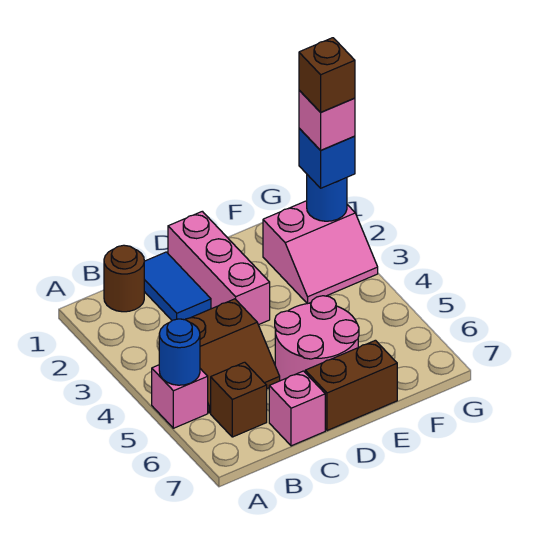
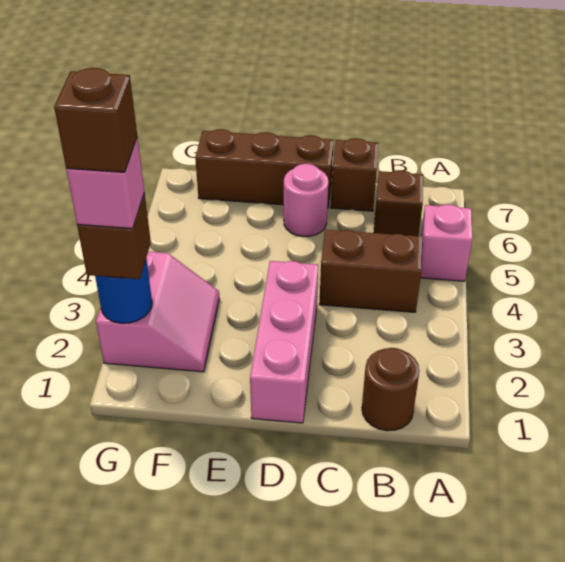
blue round brick A5 level 2 -> none
blue tile C1:C2 level 1 -> none
pink brick C7 level 1 -> brown brick C7 level 1
pink round brick D5:E6 level 1 -> pink round brick D6 level 1
brown brick D7:E7 level 1 -> brown brick D7:F7 level 1
pink slope F2:G3 level 1 top 2 -> pink slope F2:G3 level 1 top G
blue brick G2 level 3 -> brown brick G2 level 3

